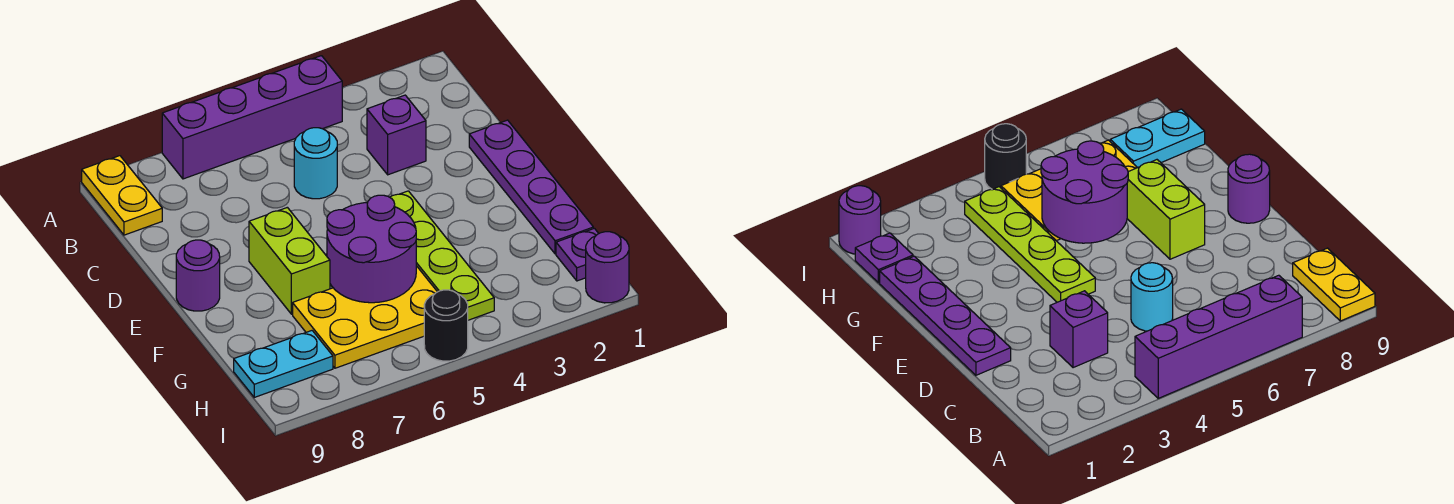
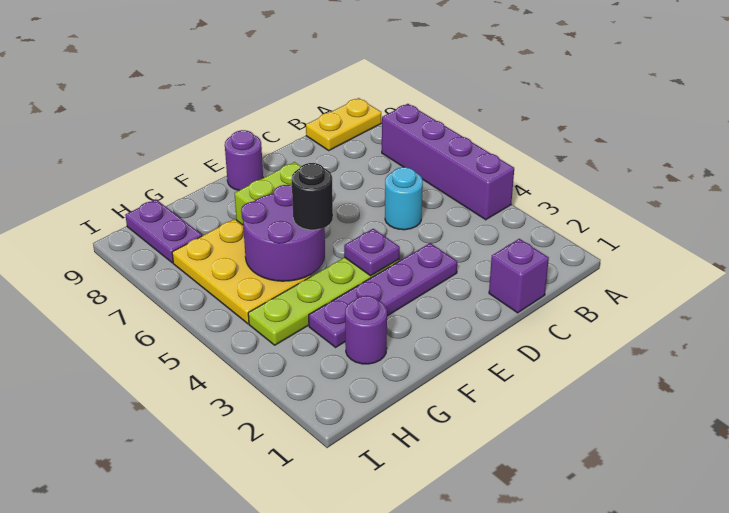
purple brick C3 level 1 -> purple brick C1 level 1
purple plate D1:G1 level 1 -> purple plate D3:G3 level 1
purple plate H1 level 1 -> purple plate E4 level 2
cyan plate H8:H9 level 1 -> purple plate H8:H9 level 1
purple round brick I1 level 1 -> purple round brick G2 level 1
black round brick I5 level 1 -> black round brick F5 level 3

